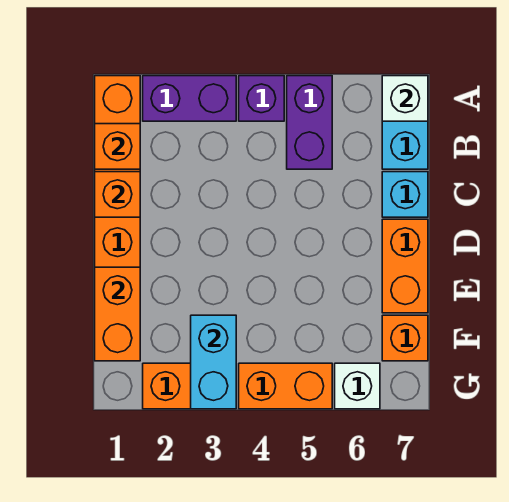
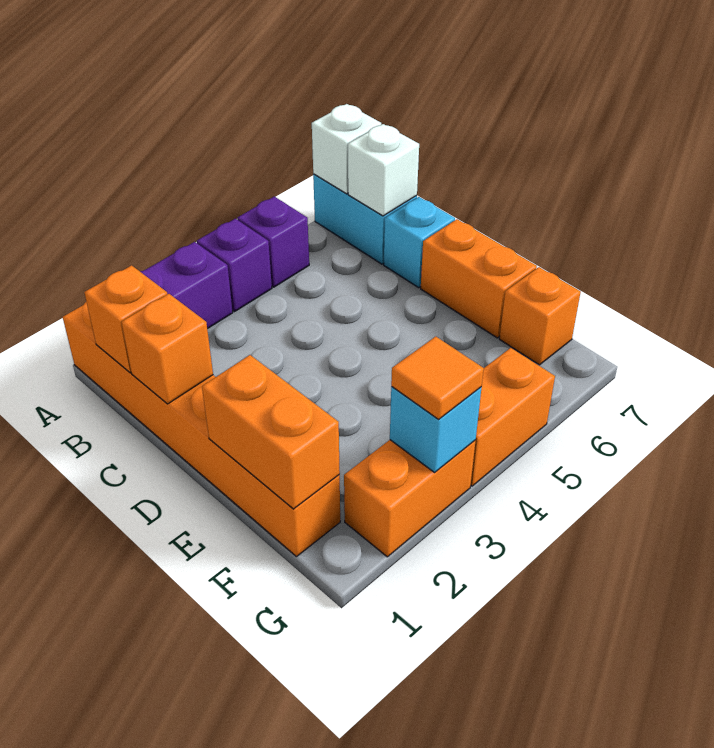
purple brick A5:B5 level 1 -> purple brick A5 level 1
cyan brick F3:G3 level 2 -> cyan brick G3 level 2
none -> orange tile G3 level 3
white brick G6 level 1 -> white brick B7 level 2

